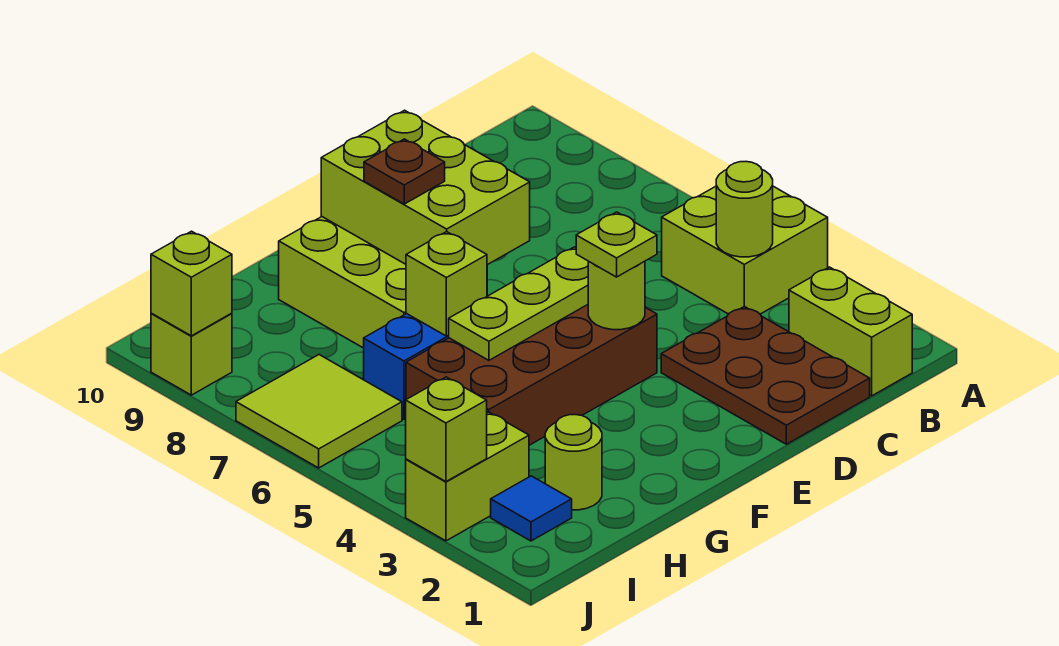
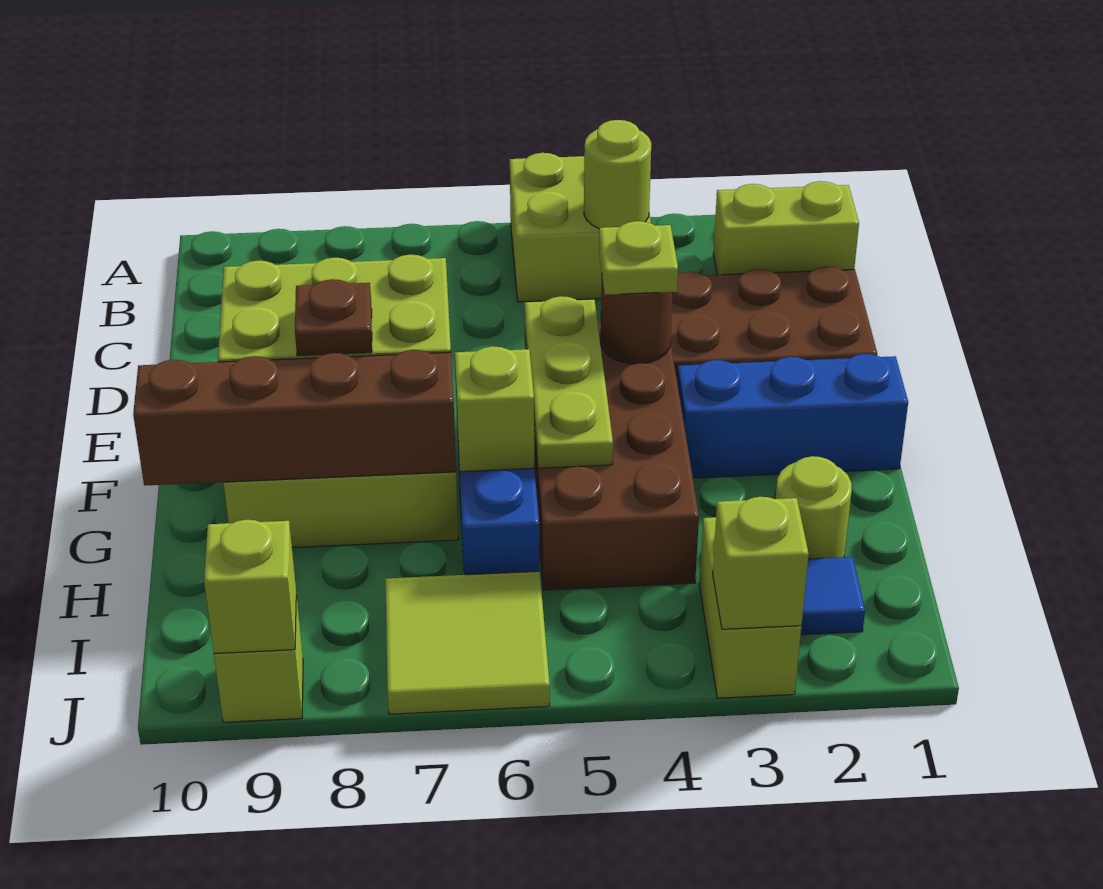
lime round brick E4 level 2 -> brown round brick E4 level 2
none -> blue brick F1:F3 level 1
none -> brown brick G7:G10 level 2

